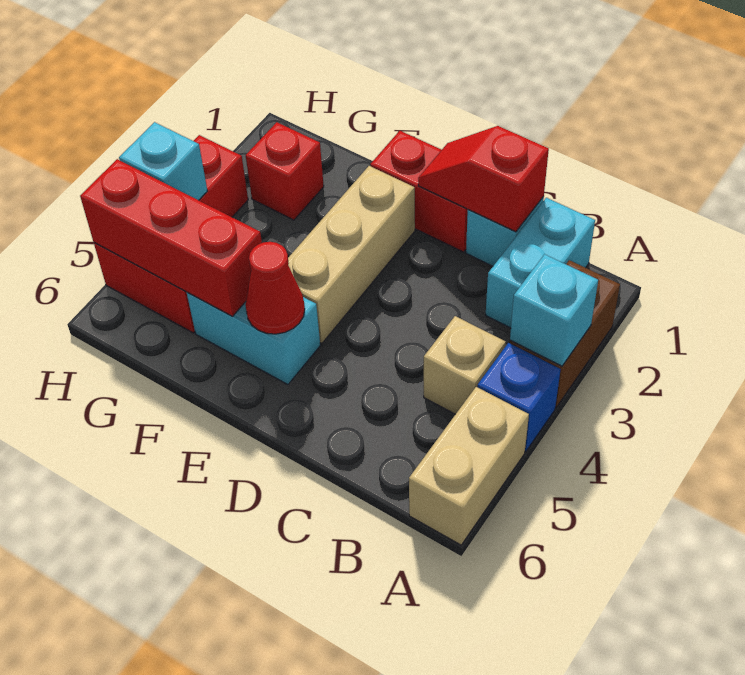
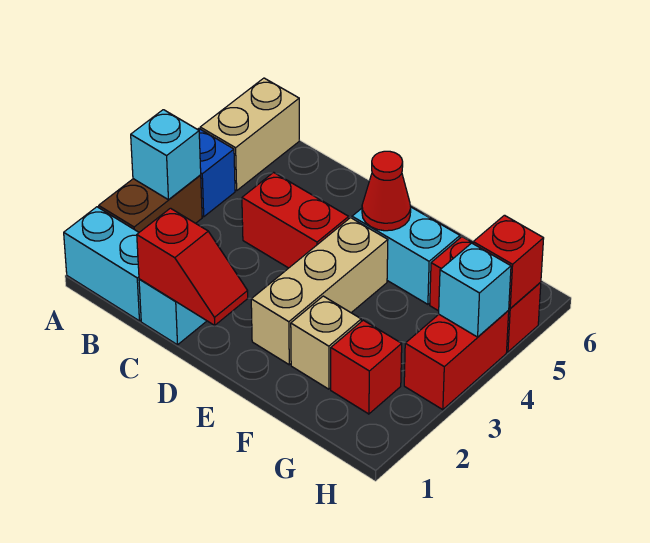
cyan brick B1:B2 level 1 -> cyan brick A1:B1 level 1
tan brick B4 level 1 -> tan brick F2 level 1
red brick D1:E1 level 1 -> red brick C4:D4 level 1
red brick F5:H5 level 2 -> red brick H5 level 2

